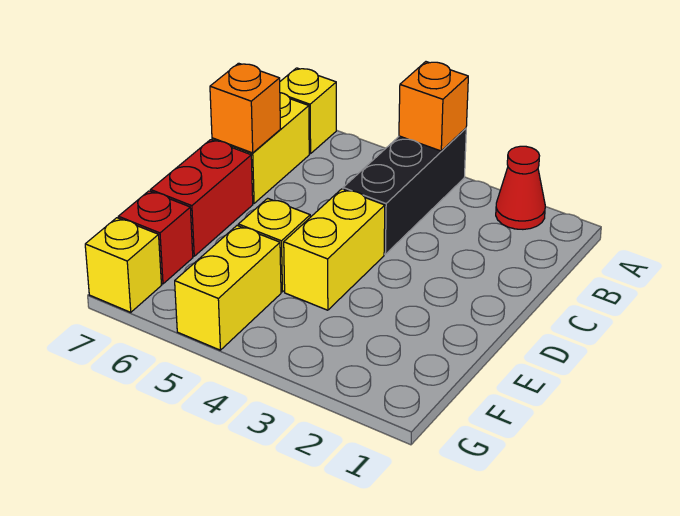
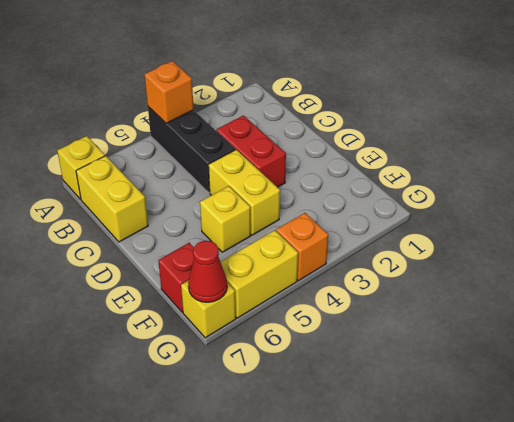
red cone A2 level 1 -> red cone G7 level 2
orange brick C7 level 2 -> orange brick G4 level 1
red brick D7:E7 level 1 -> red brick C3:D3 level 1
yellow brick F5:G5 level 1 -> yellow brick G5:G6 level 1

